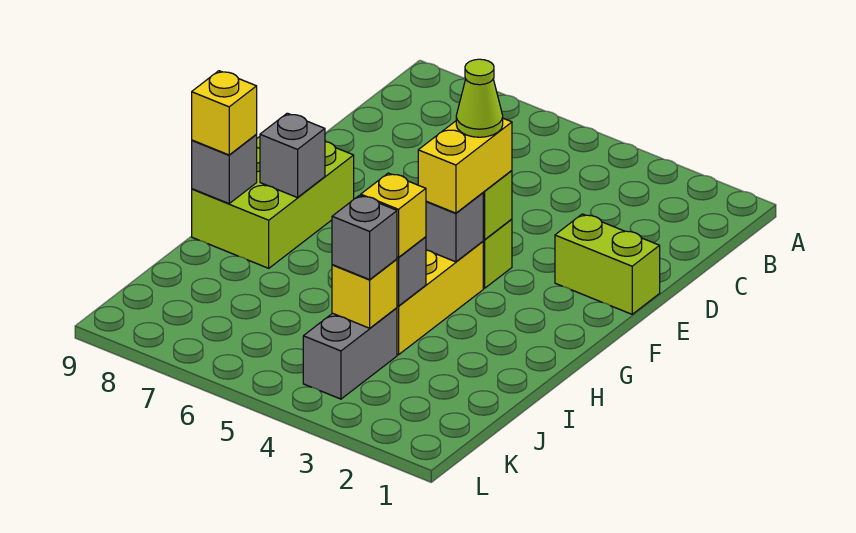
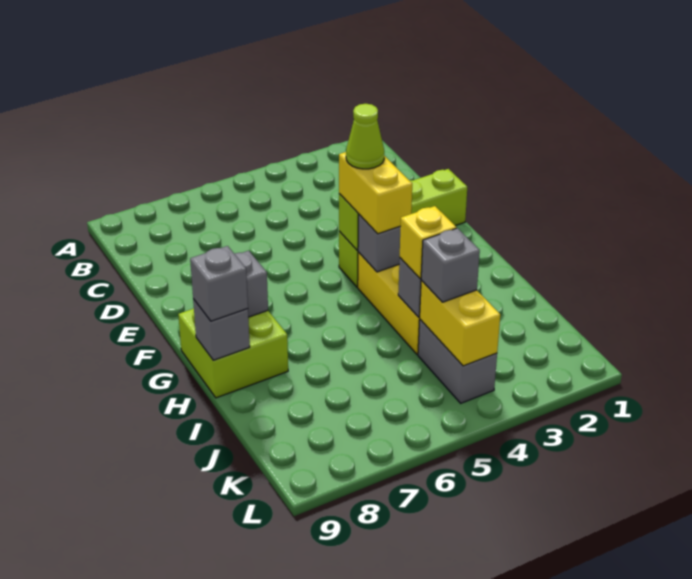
lime brick F8:H9 level 1 -> lime brick G8:H9 level 1
yellow brick H9 level 3 -> grey brick H9 level 3
yellow brick J4 level 2 -> yellow brick J4:K4 level 2

